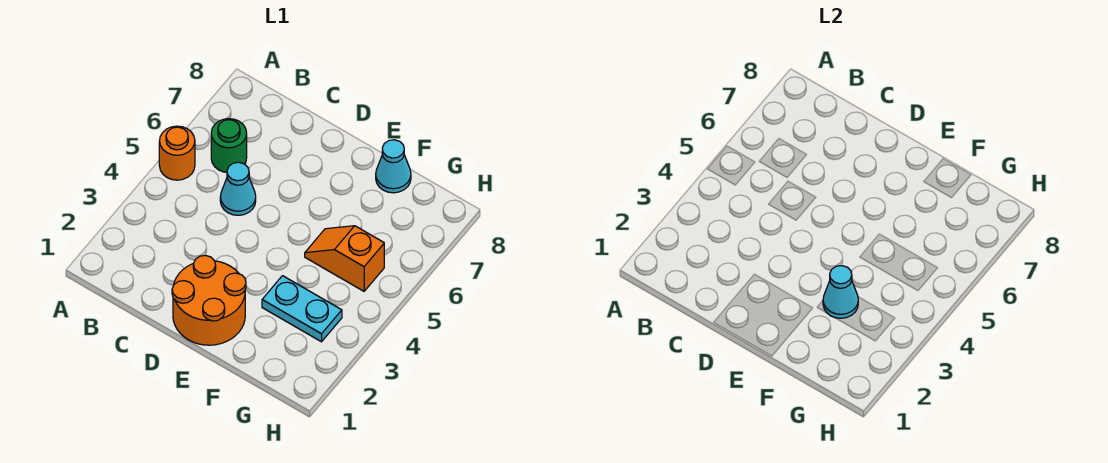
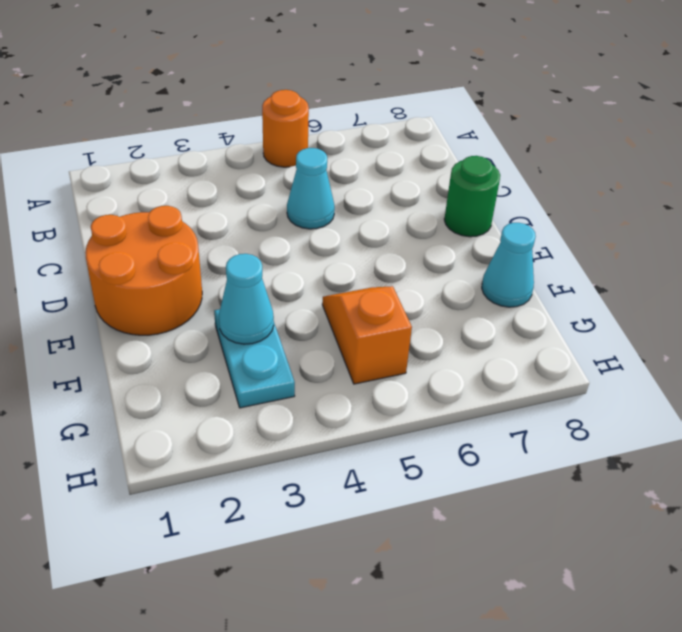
green round brick B6 level 1 -> green round brick D8 level 1

